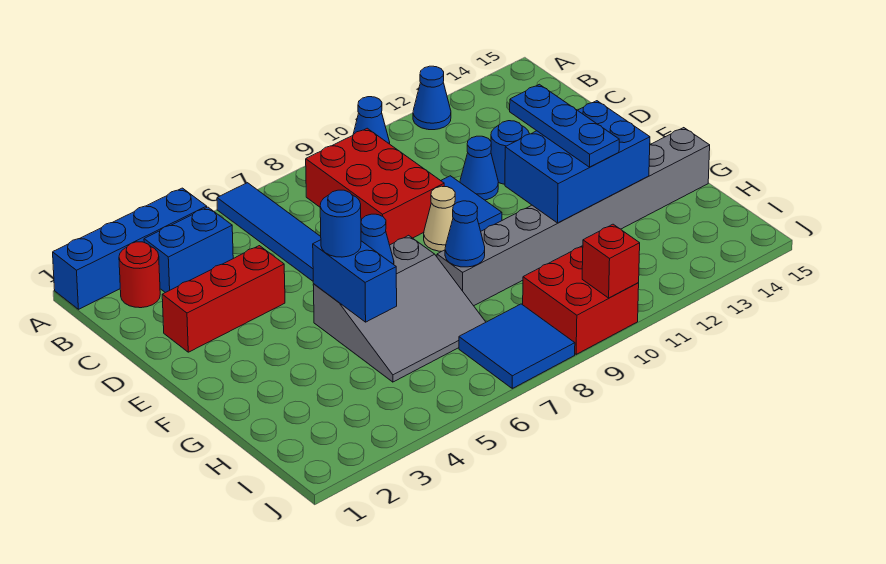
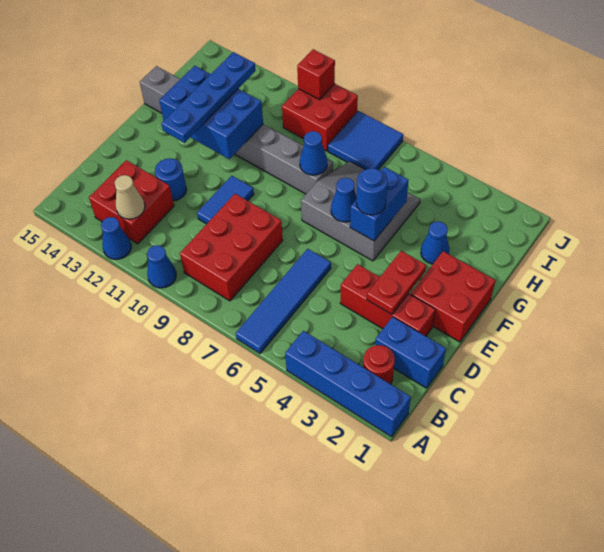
blue brick B3:B4 level 1 -> blue brick C1:C2 level 1
none -> red brick B12:C13 level 1
none -> red plate D3:E3 level 2
blue cone D11 level 1 -> blue cone G3 level 1
none -> red brick E1:F2 level 1
tan cone E9 level 1 -> tan cone B12 level 2
blue plate E12:G12 level 3 -> blue plate E12:H12 level 3

